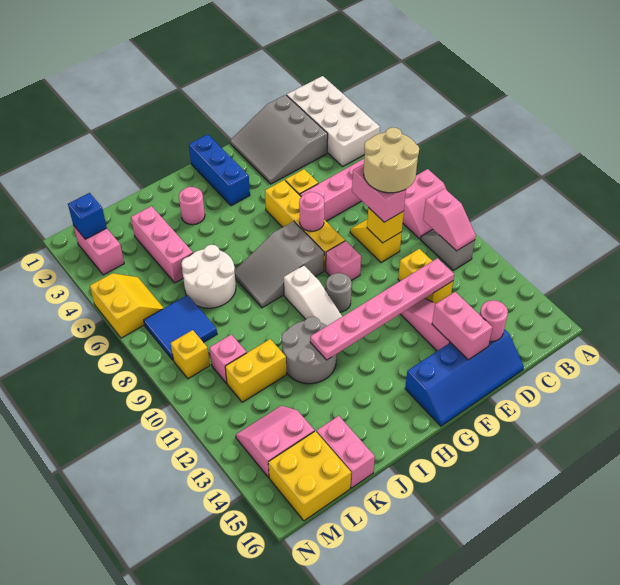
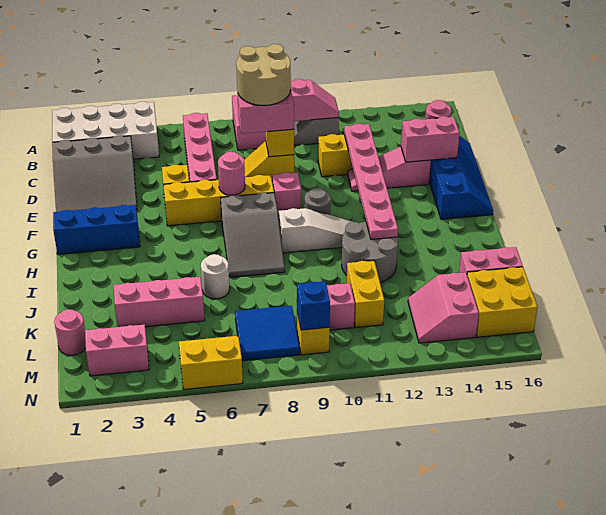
pink round brick I3 level 1 -> pink round brick L1 level 1
white round brick J6:K7 level 1 -> white round brick J6 level 1
blue brick M2 level 2 -> blue brick M9 level 2

